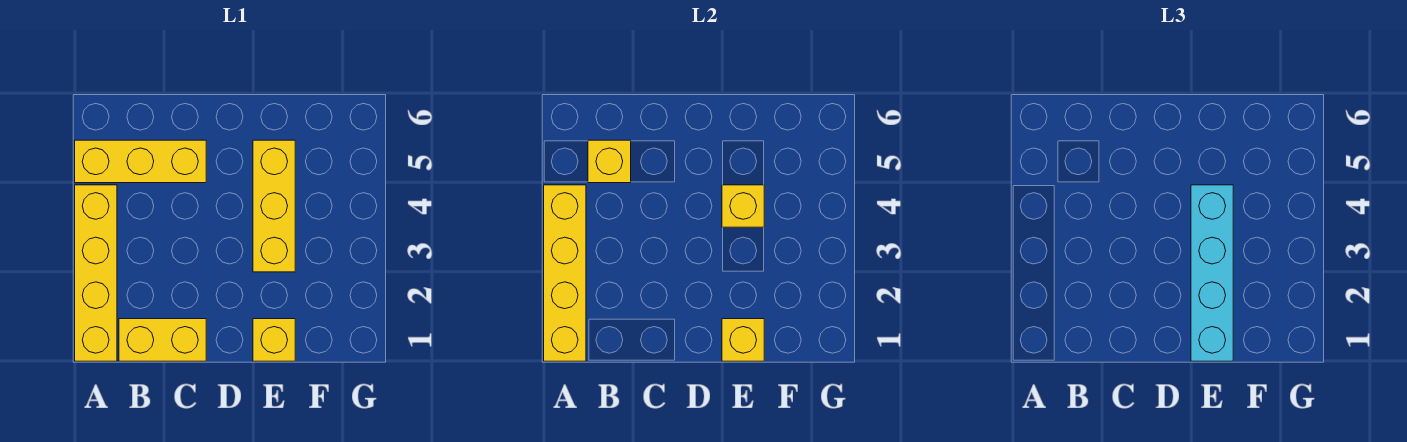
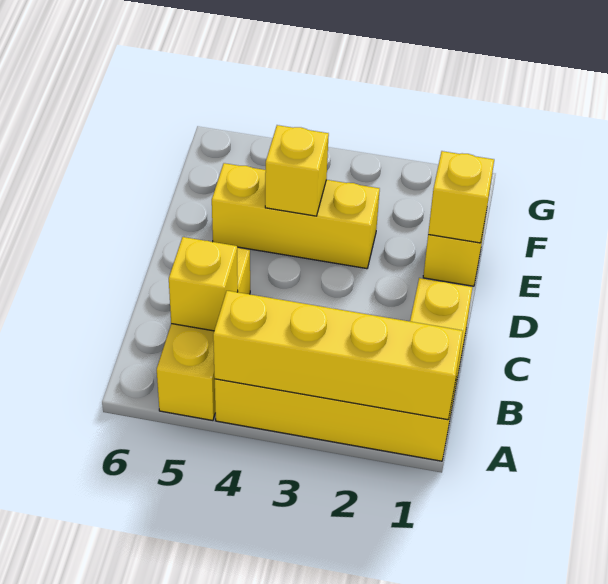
cyan brick E1:E4 level 3 -> none

